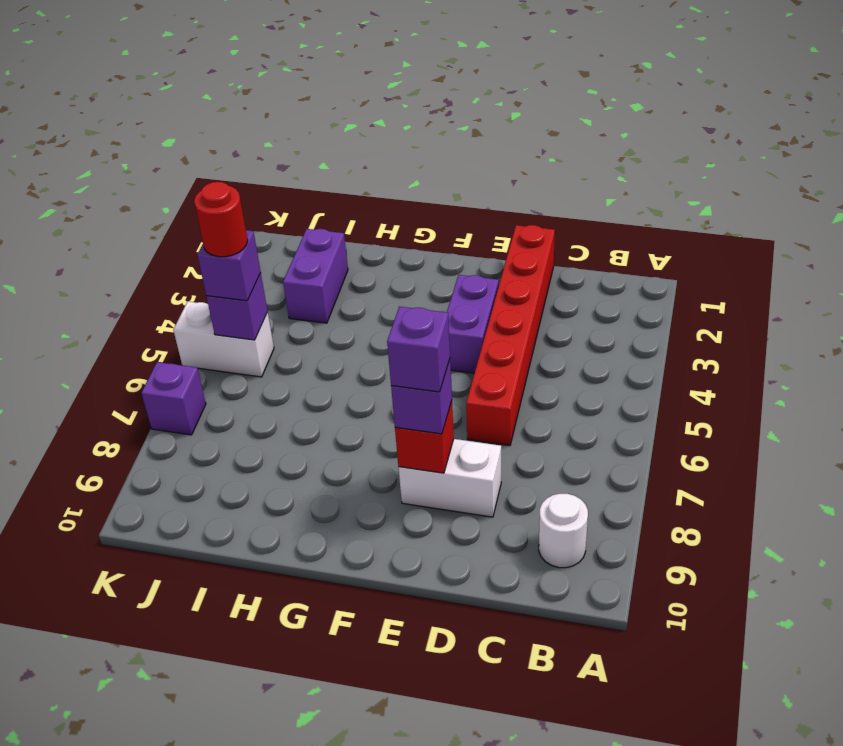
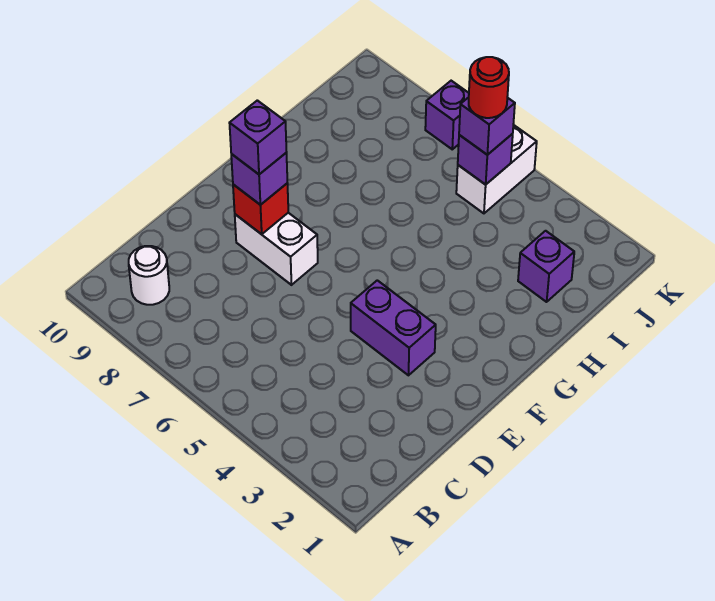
red brick D1:D6 level 1 -> none
white brick D8:E8 level 1 -> white brick E7:E8 level 1
purple brick I2:I3 level 1 -> purple brick I2 level 1

